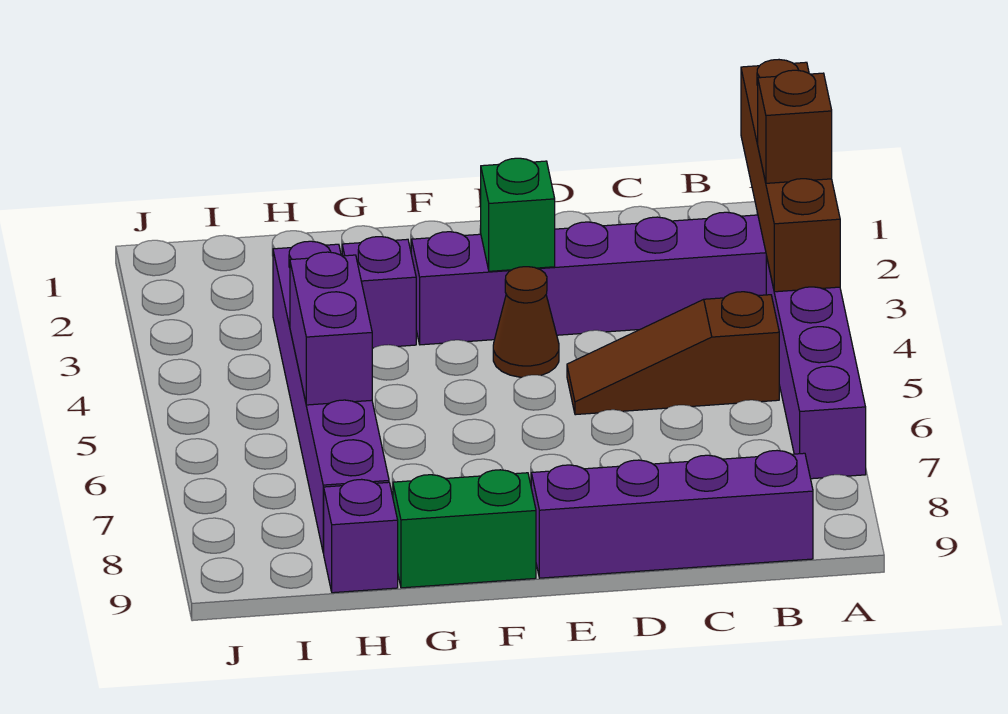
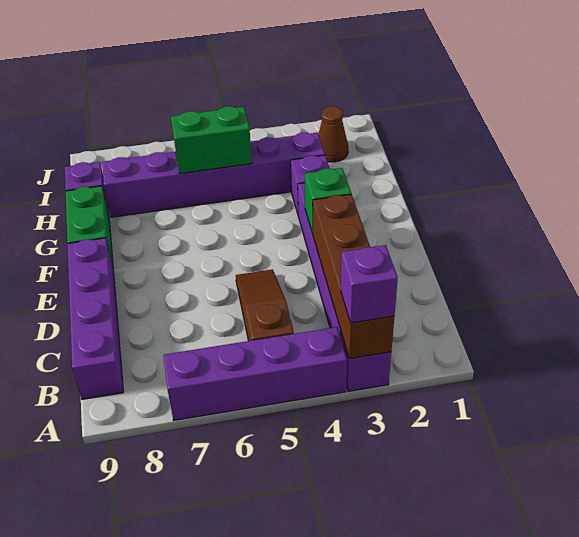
brown brick A1:A4 level 2 -> brown brick A3:D3 level 2
brown brick A3 level 3 -> purple brick A3 level 3
brown cone E4 level 1 -> brown cone I2 level 1
purple brick H5:H6 level 2 -> green brick H5:H6 level 2

